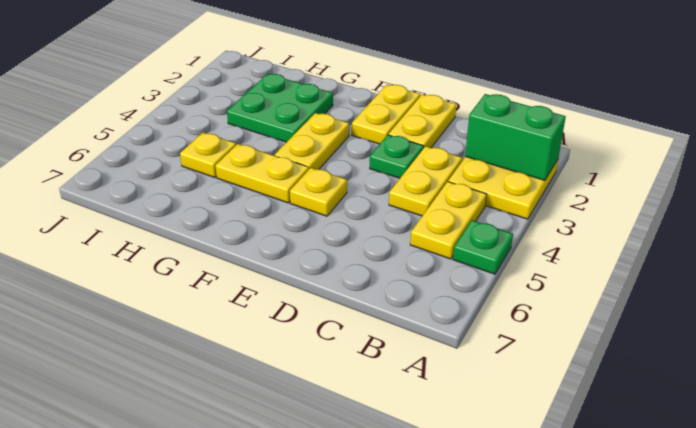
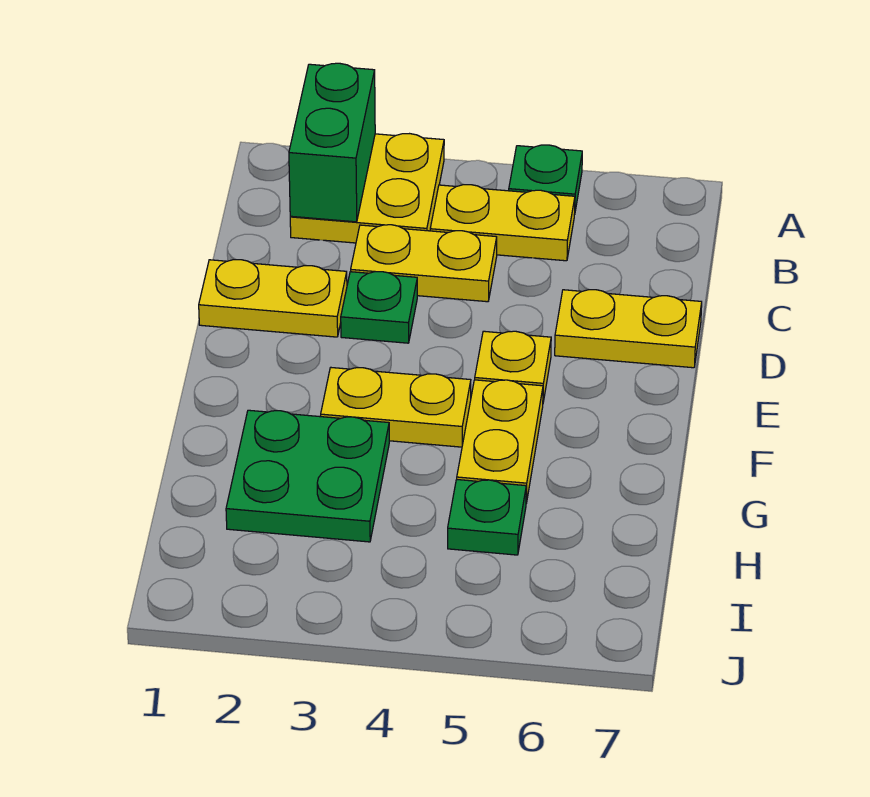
yellow plate E1:E2 level 1 -> yellow plate D6:D7 level 1
yellow plate H5 level 1 -> green plate H5 level 1

